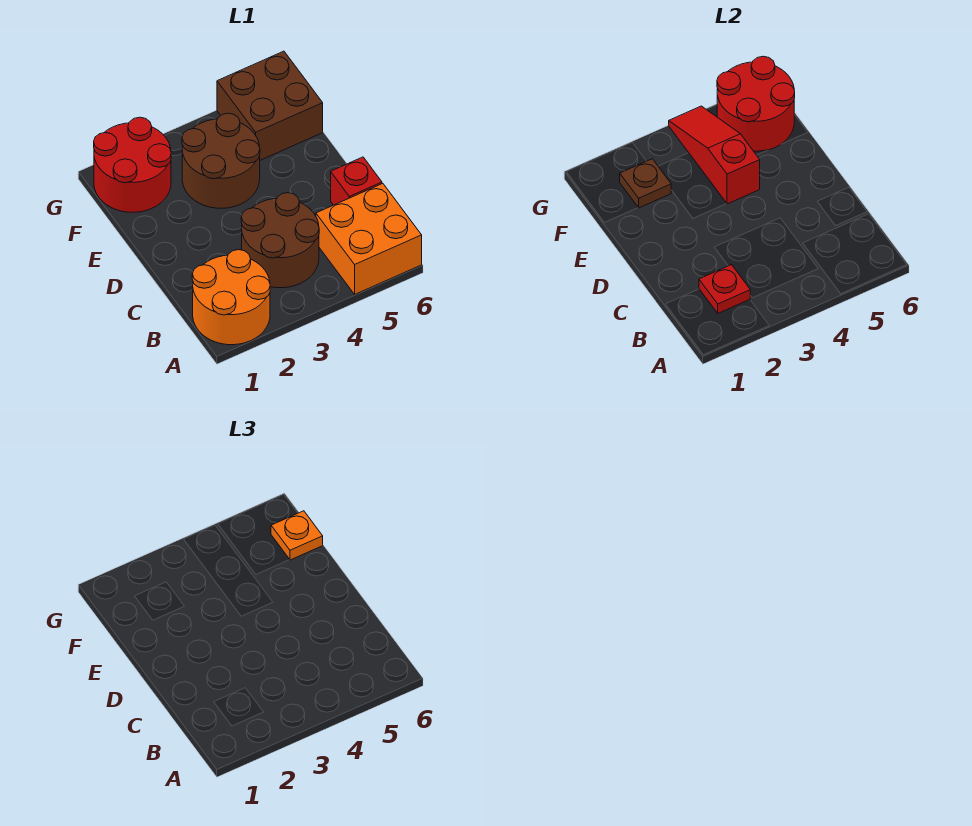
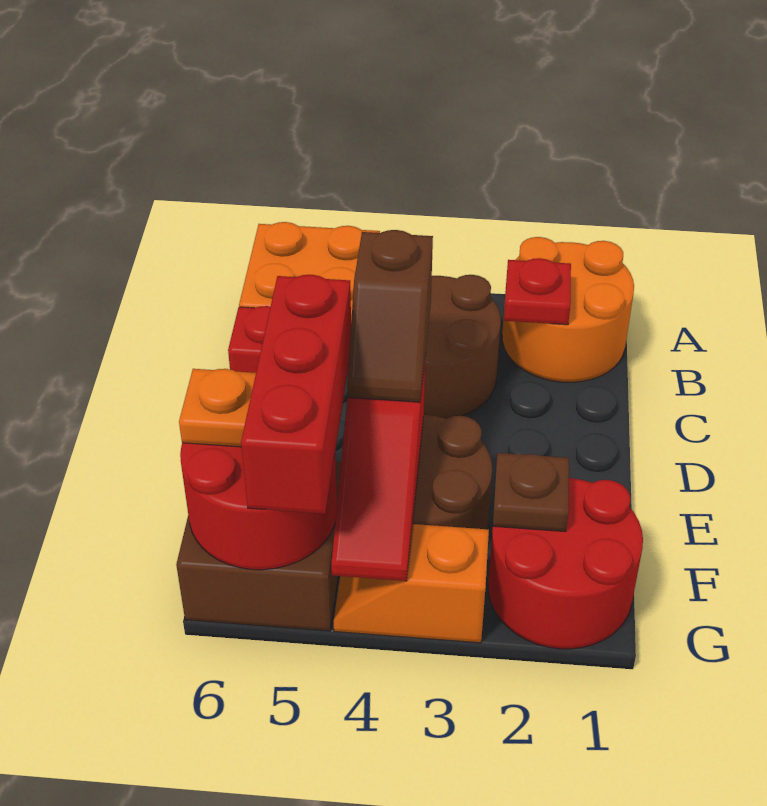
none -> brown slope D4:E4 level 3 top D
none -> red brick E5:G5 level 3
none -> orange slope G3:G4 level 1 top 3

